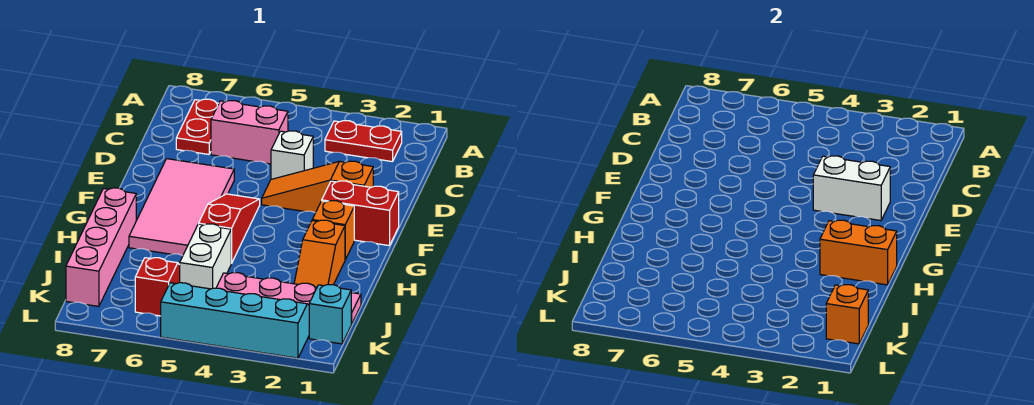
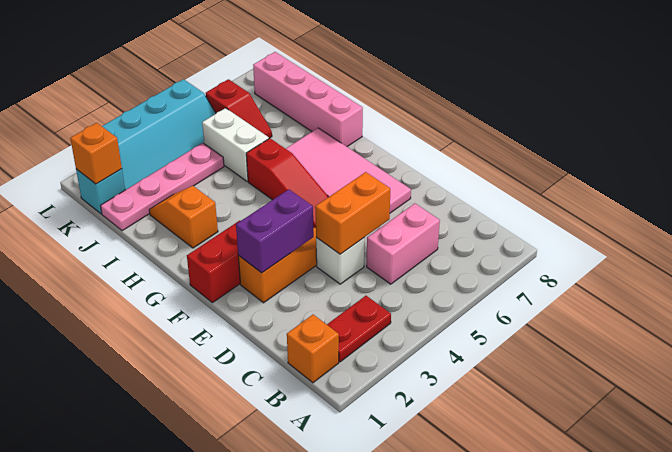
red plate B7:C7 level 1 -> none
white brick E2:E3 level 2 -> purple brick E2:E3 level 2
orange brick G2 level 1 -> orange brick B1 level 1
orange brick H1:H2 level 2 -> orange brick D4:D5 level 2

